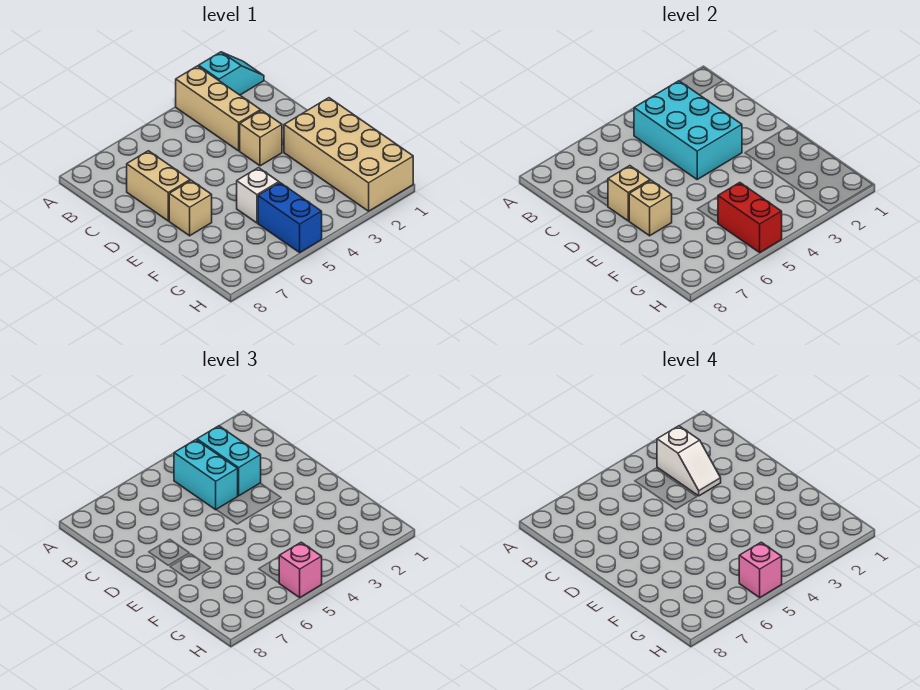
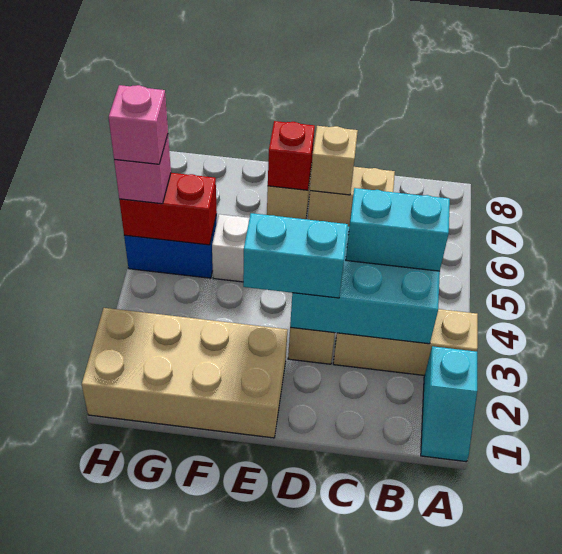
cyan brick B3:C3 level 3 -> cyan brick D3:E3 level 3
white slope B3:C3 level 4 top B -> none
tan brick E7 level 2 -> red brick E7 level 2

